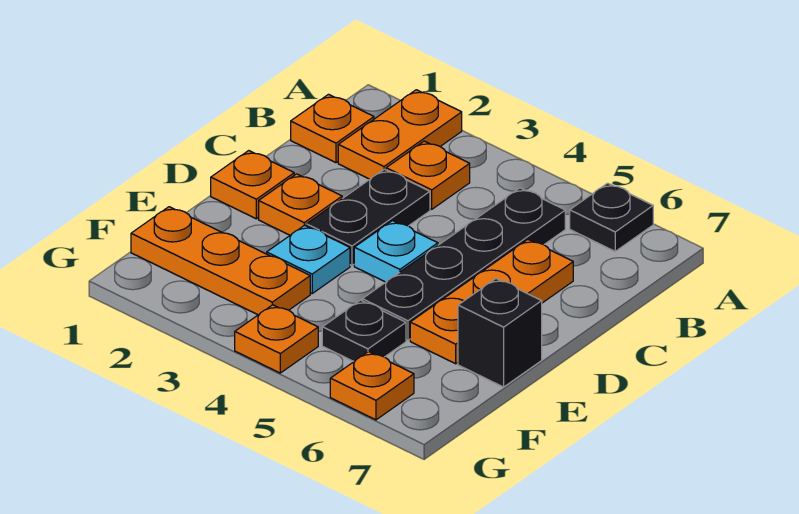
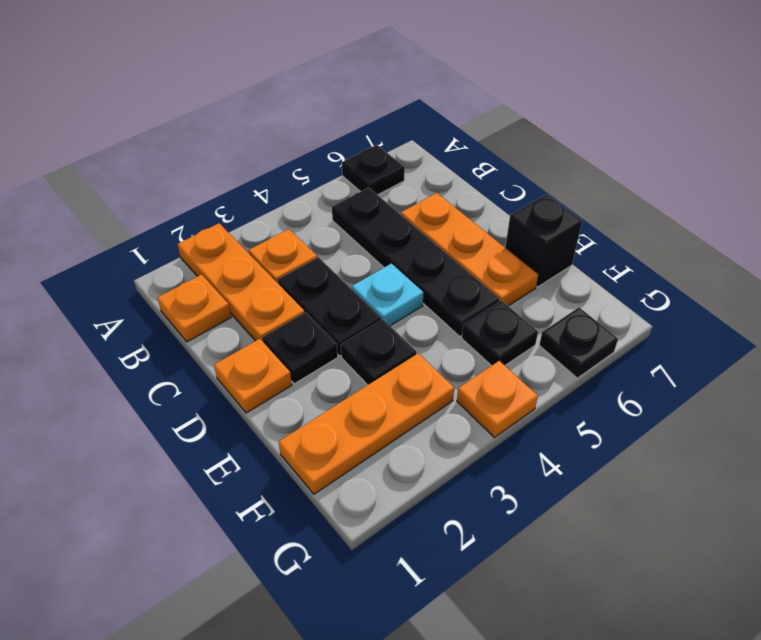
orange plate A2:B2 level 1 -> orange plate A2:C2 level 1
orange plate D2 level 1 -> black plate D2 level 1
cyan plate E3 level 1 -> black plate E3 level 1
orange plate G6 level 1 -> black plate G6 level 1

